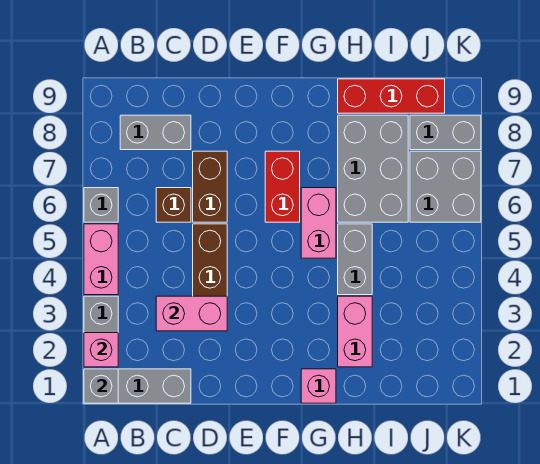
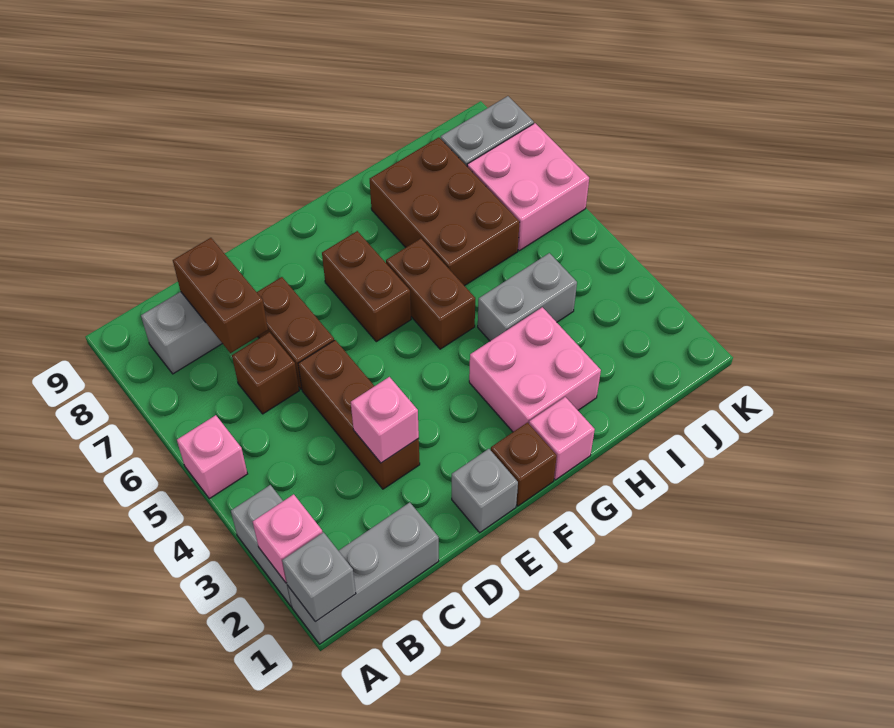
pink brick A4:A5 level 1 -> pink brick A5 level 1
grey brick A6 level 1 -> grey brick E1 level 1
pink brick C3:D3 level 2 -> pink brick D3 level 2
none -> brown brick C7:C8 level 2
none -> brown brick F1 level 1
red brick F6:F7 level 1 -> brown brick F6:F7 level 1
pink brick G5:G6 level 1 -> brown brick G5:G6 level 1
pink brick H2:H3 level 1 -> pink brick G2:H3 level 1
grey brick H4:H5 level 1 -> grey brick H4:I4 level 1
grey brick H6:I8 level 1 -> brown brick H6:I8 level 1
red brick H9:J9 level 1 -> none
grey brick J6:K7 level 1 -> pink brick J6:K7 level 1

